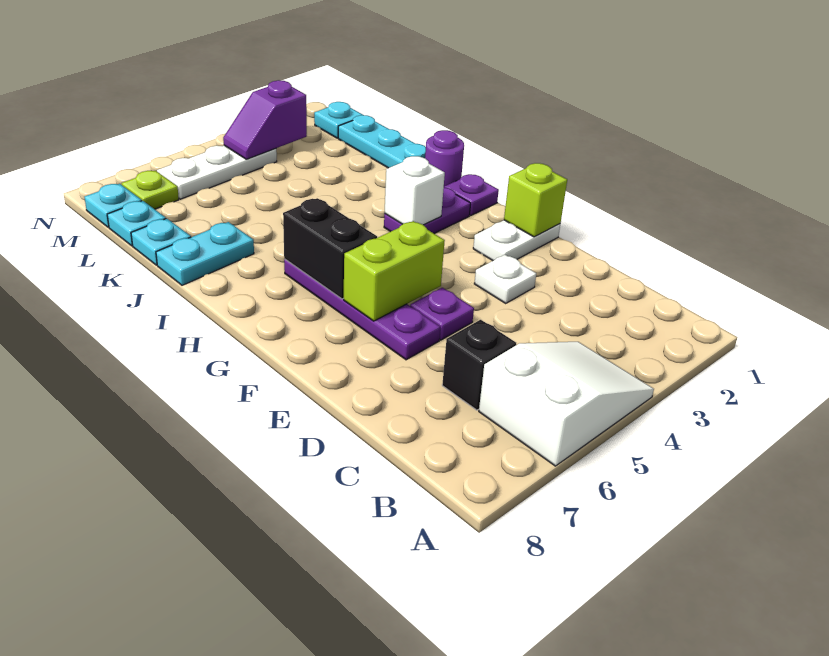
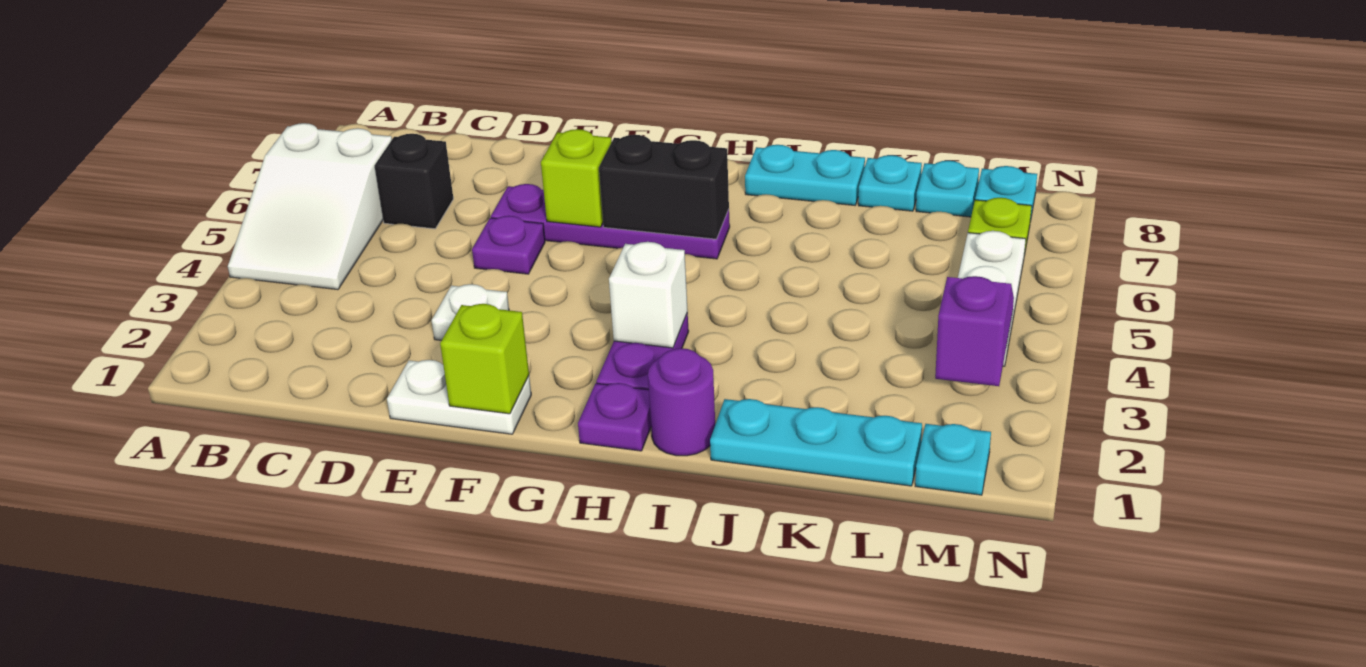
white plate F1:F2 level 1 -> white plate E1:F1 level 1
lime brick F5:F6 level 2 -> lime brick F6 level 2
cyan plate J7:J8 level 1 -> cyan plate I8:J8 level 1

